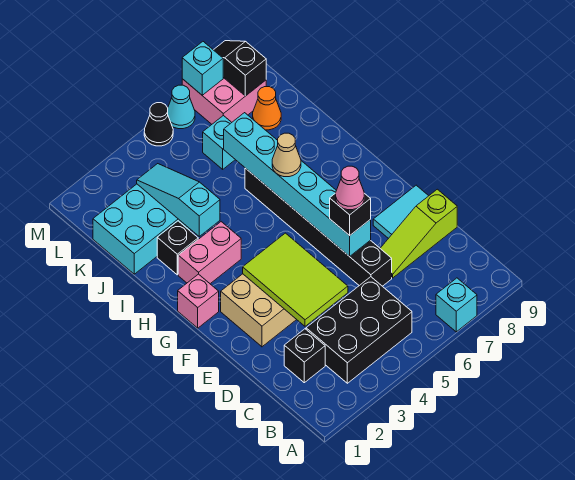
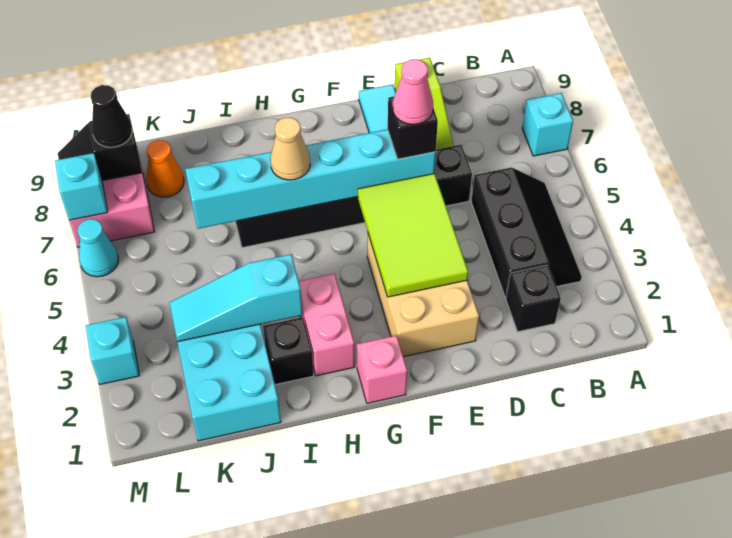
black brick B3:C5 level 1 -> black slope B3:C5 level 1 top C
lime tile D3:F4 level 2 -> lime tile E3:F5 level 2
cyan brick K6 level 1 -> cyan brick M3 level 1
black cone M5 level 1 -> black cone L8 level 3

